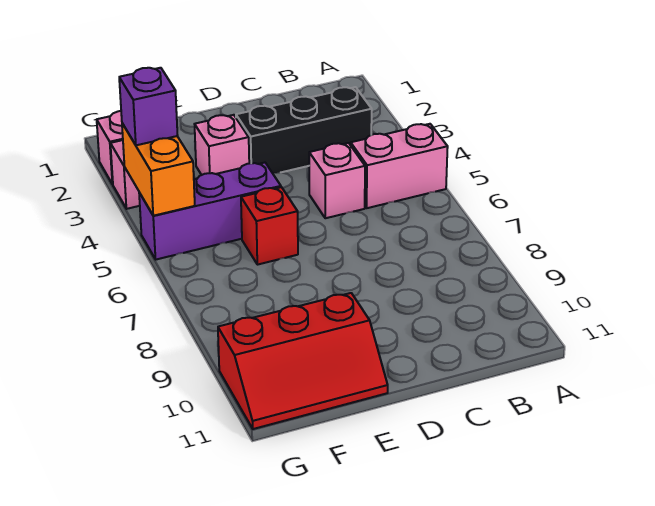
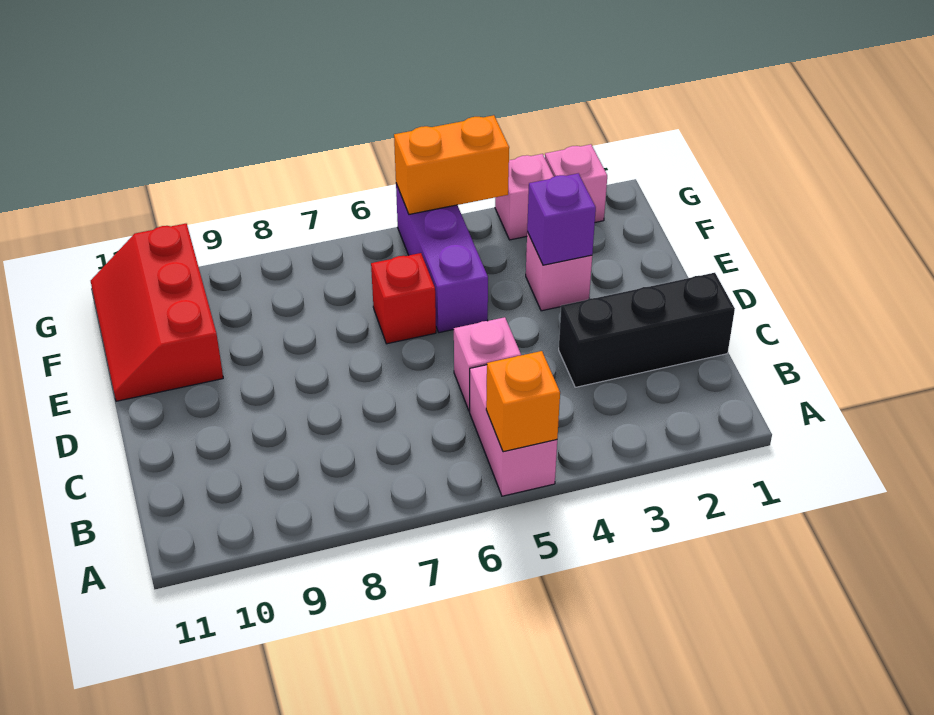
none -> orange brick A5 level 2
black brick B3:D3 level 1 -> black brick C1:C3 level 1
purple brick G4 level 3 -> purple brick E3 level 2

